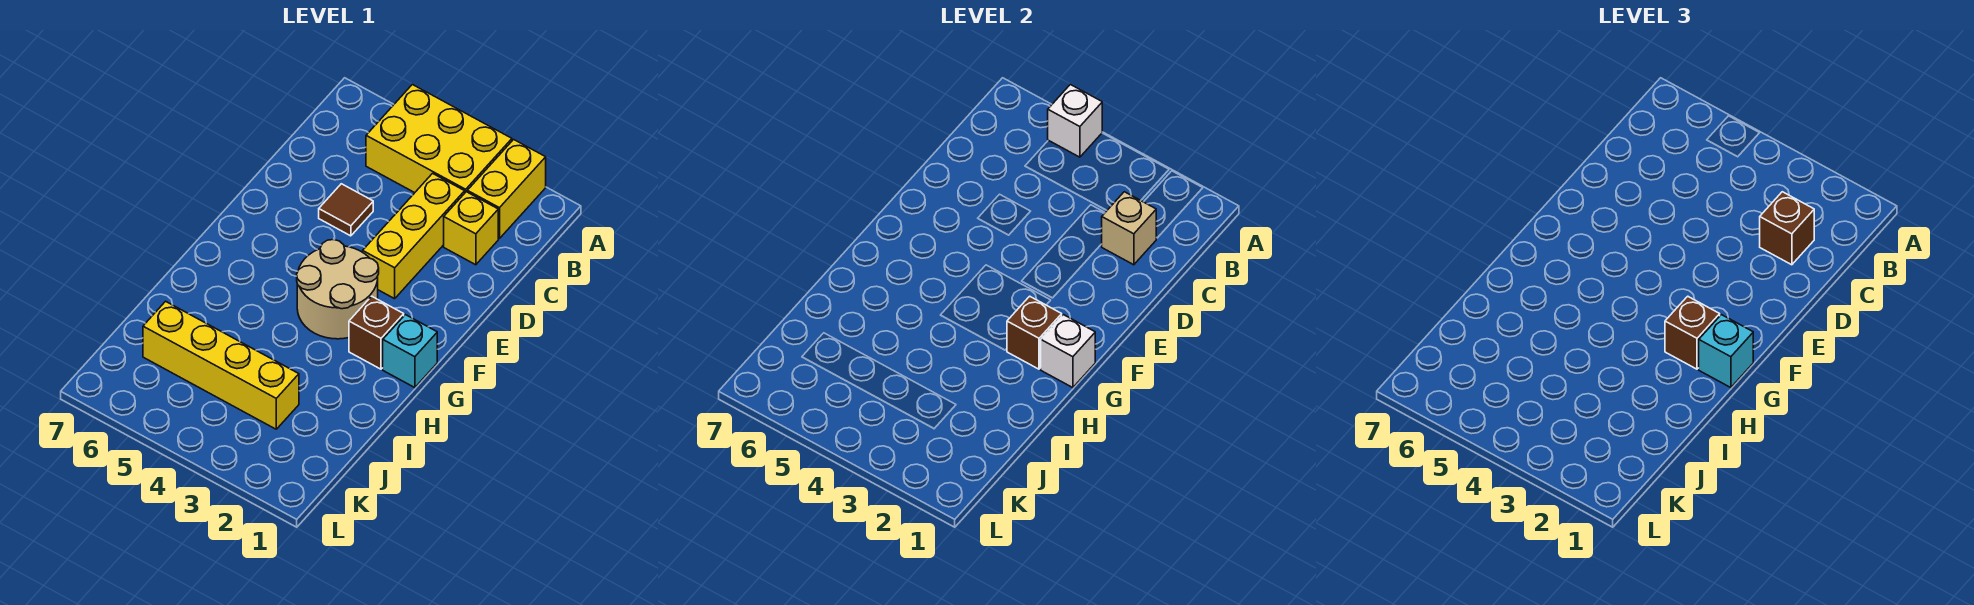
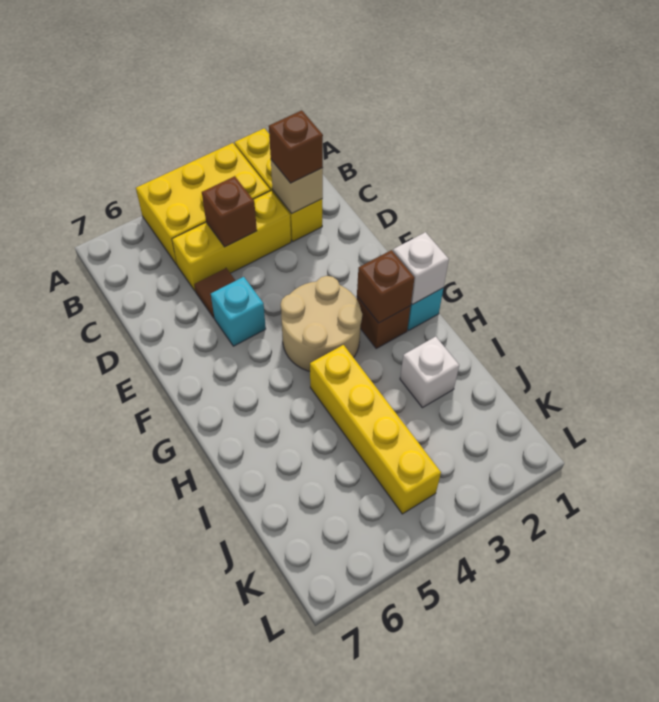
white brick A5 level 2 -> white brick I2 level 1
yellow brick C3:E3 level 1 -> yellow brick C3:C5 level 1
cyan brick G1 level 3 -> cyan brick E5 level 1
brown brick G2 level 3 -> brown brick C4 level 2
yellow brick J3:J6 level 1 -> yellow brick H4:K4 level 1

